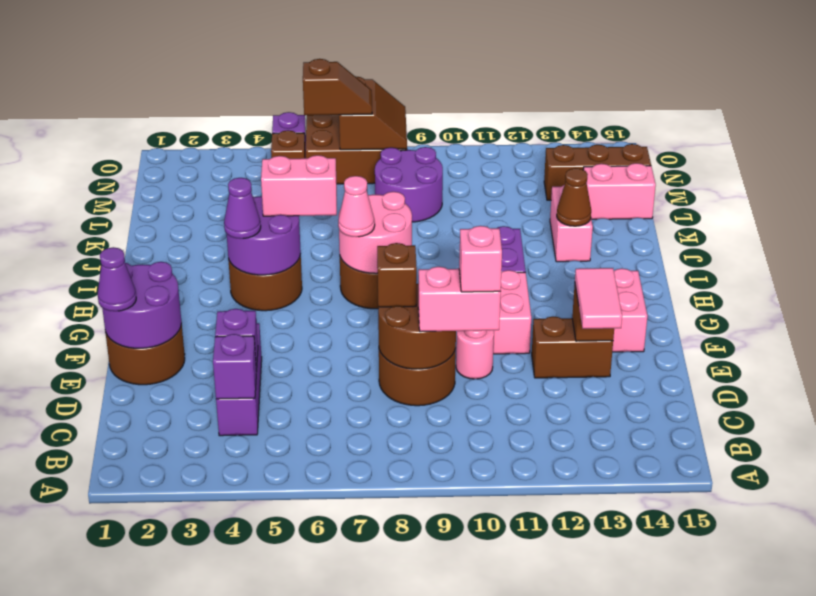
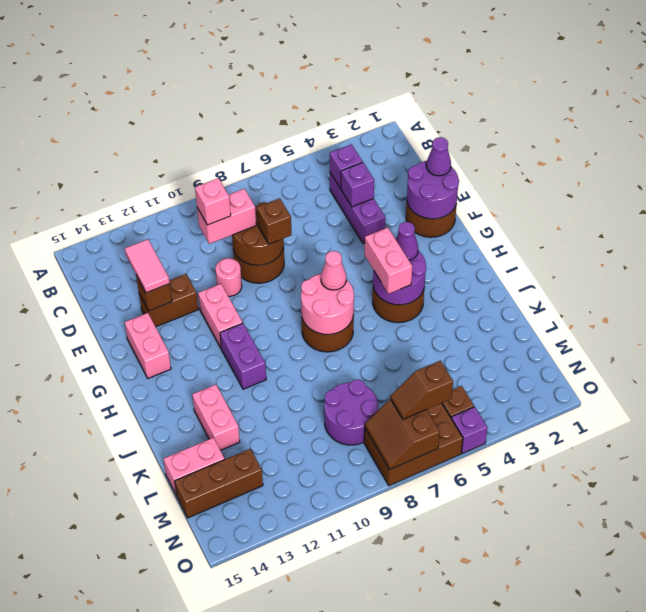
pink brick I5:I6 level 3 -> pink brick H5:I5 level 3
brown cone J13 level 2 -> none

